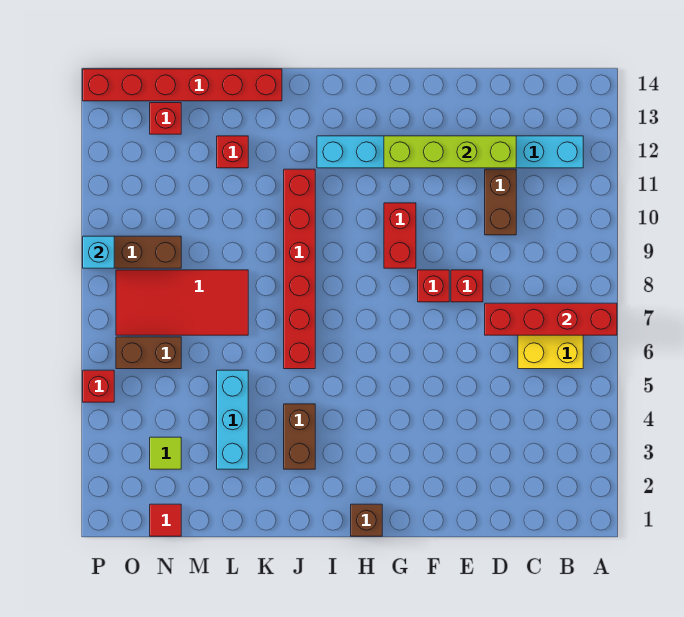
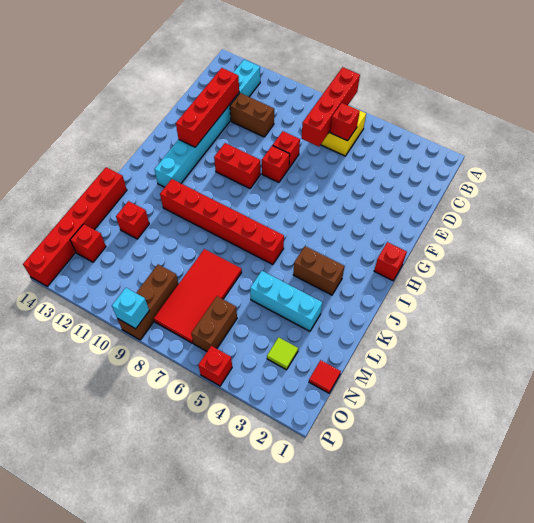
none -> red brick C6 level 2
lime brick D12:G12 level 2 -> red brick D12:G12 level 2
brown brick H1 level 1 -> red brick H1 level 1

